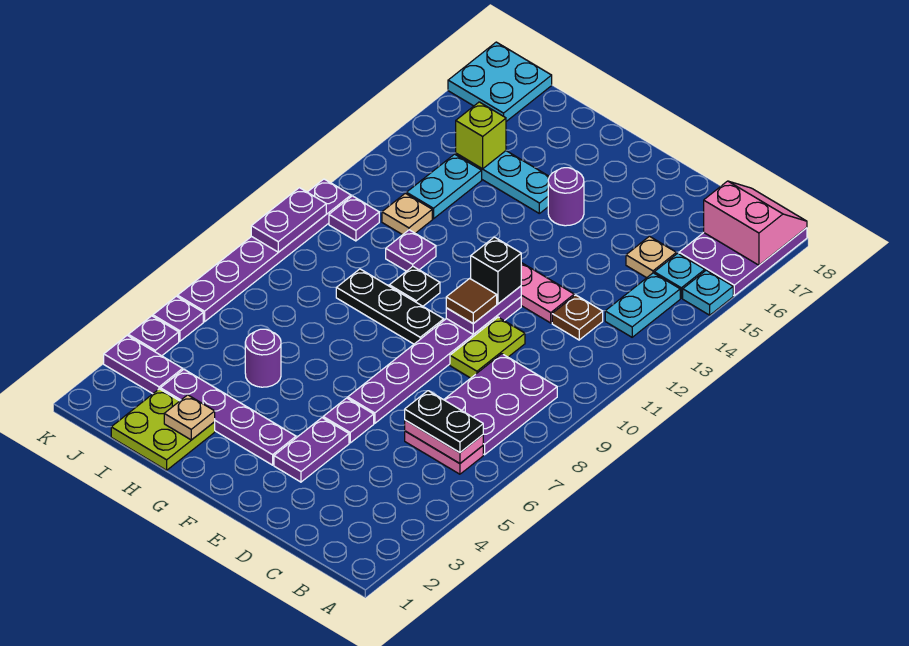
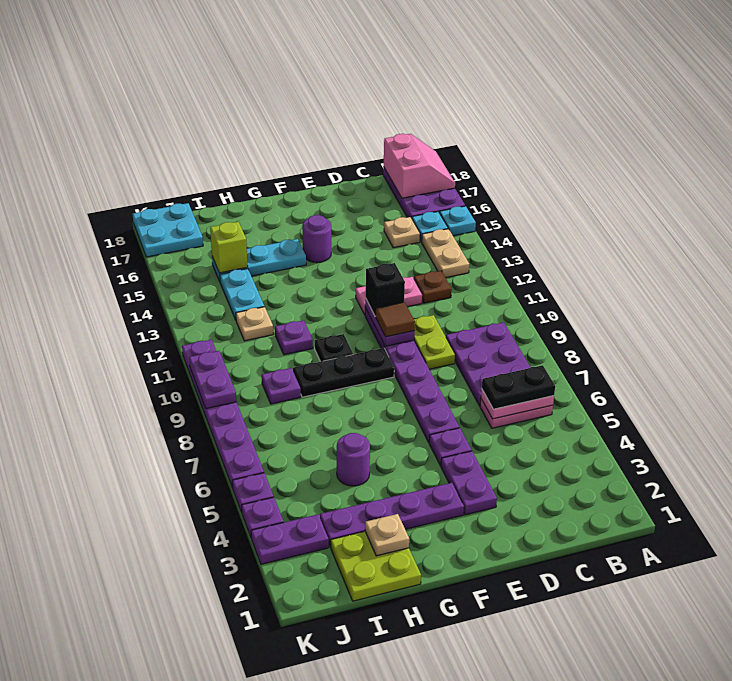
pink slope A17:B18 level 2 top 17 -> pink slope A17:B18 level 2 top B
cyan plate B13:B14 level 1 -> tan plate B13:B14 level 1
purple plate J11 level 1 -> purple plate I9 level 1

